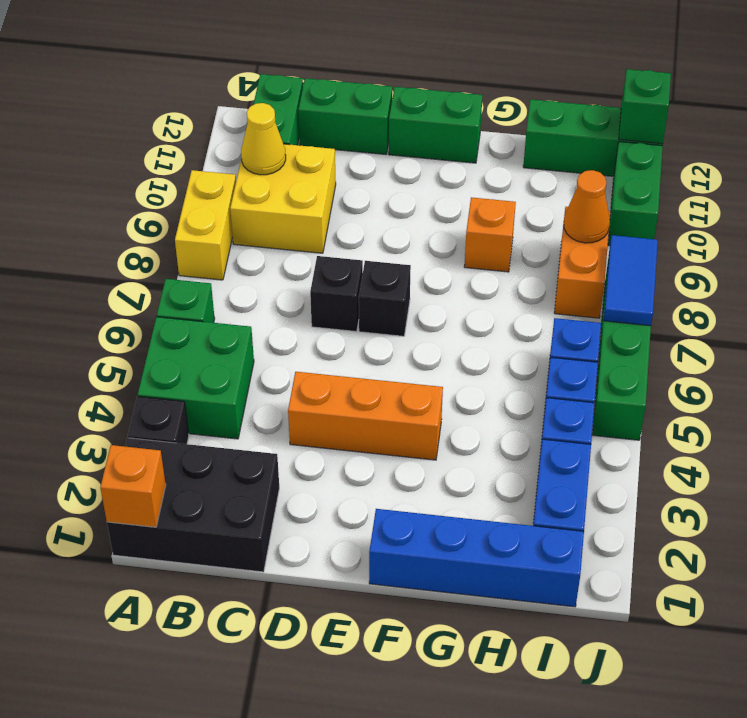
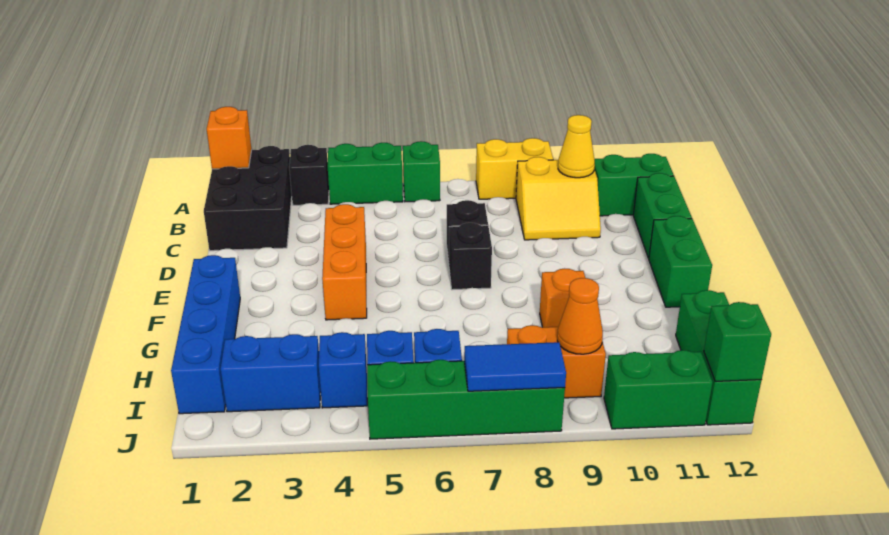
green brick A4:B5 level 1 -> green brick A4:A5 level 1
yellow brick B9:C10 level 1 -> yellow slope B9:C10 level 1 top B

